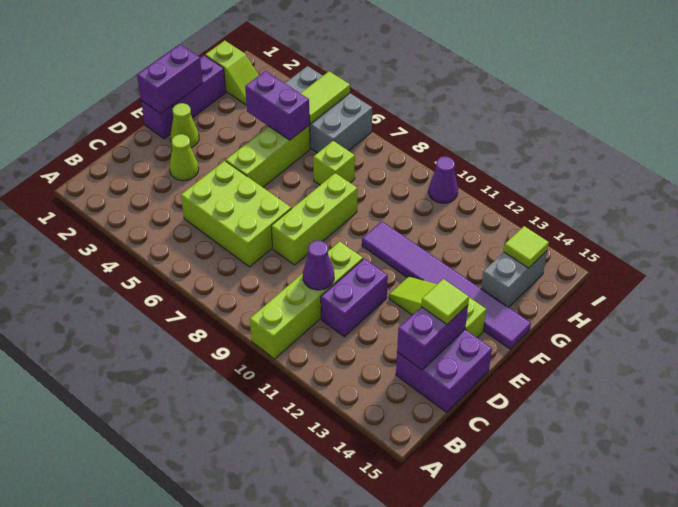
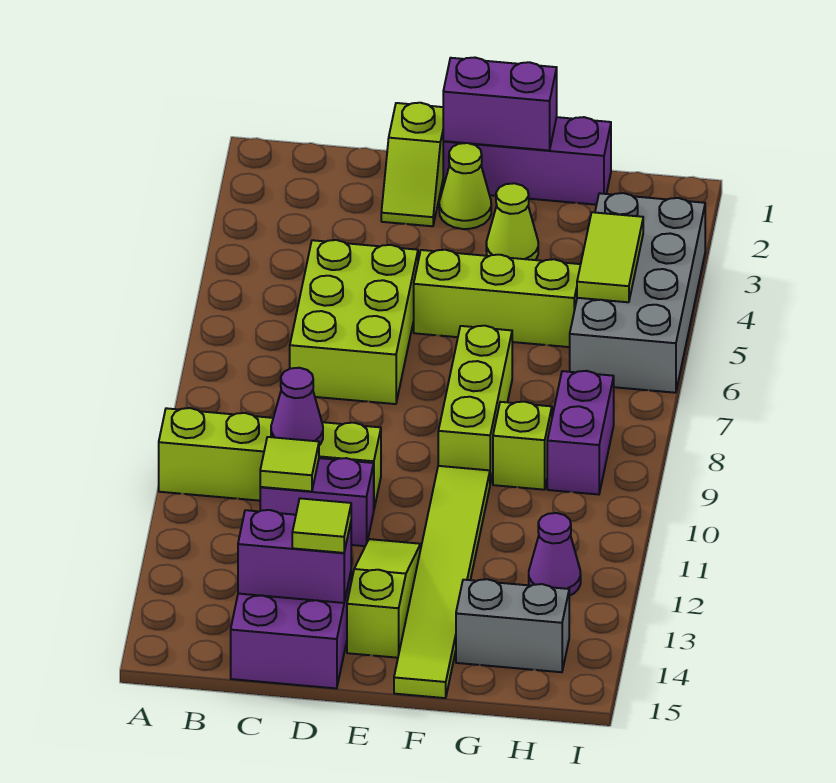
lime cone D3 level 1 -> lime cone F3 level 1
lime brick D8:F8 level 1 -> lime brick F7:F9 level 1
purple tile F10:F15 level 1 -> lime tile F10:F15 level 1
purple brick G4:G5 level 2 -> purple brick H8:H9 level 1
lime brick G7 level 1 -> lime brick G9 level 1
lime slope H1:H2 level 1 top 1 -> lime slope D1:D2 level 1 top 1
grey brick H4:I6 level 1 -> grey brick H3:I6 level 1
lime tile H5:I5 level 2 -> lime tile H4:H5 level 2
lime tile H14 level 2 -> lime tile C11 level 2
purple cone I10 level 1 -> purple cone H12 level 1

